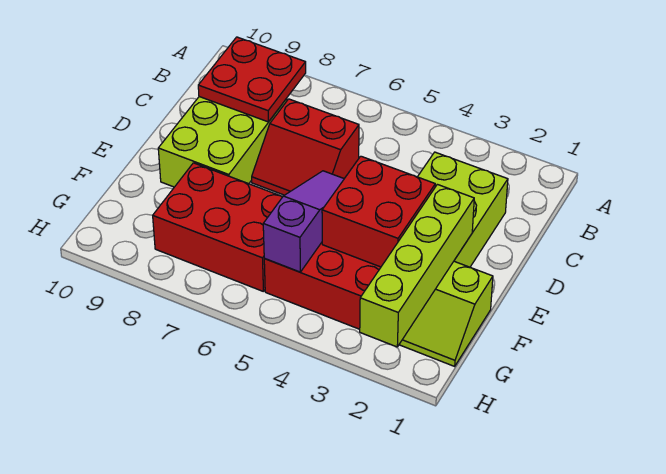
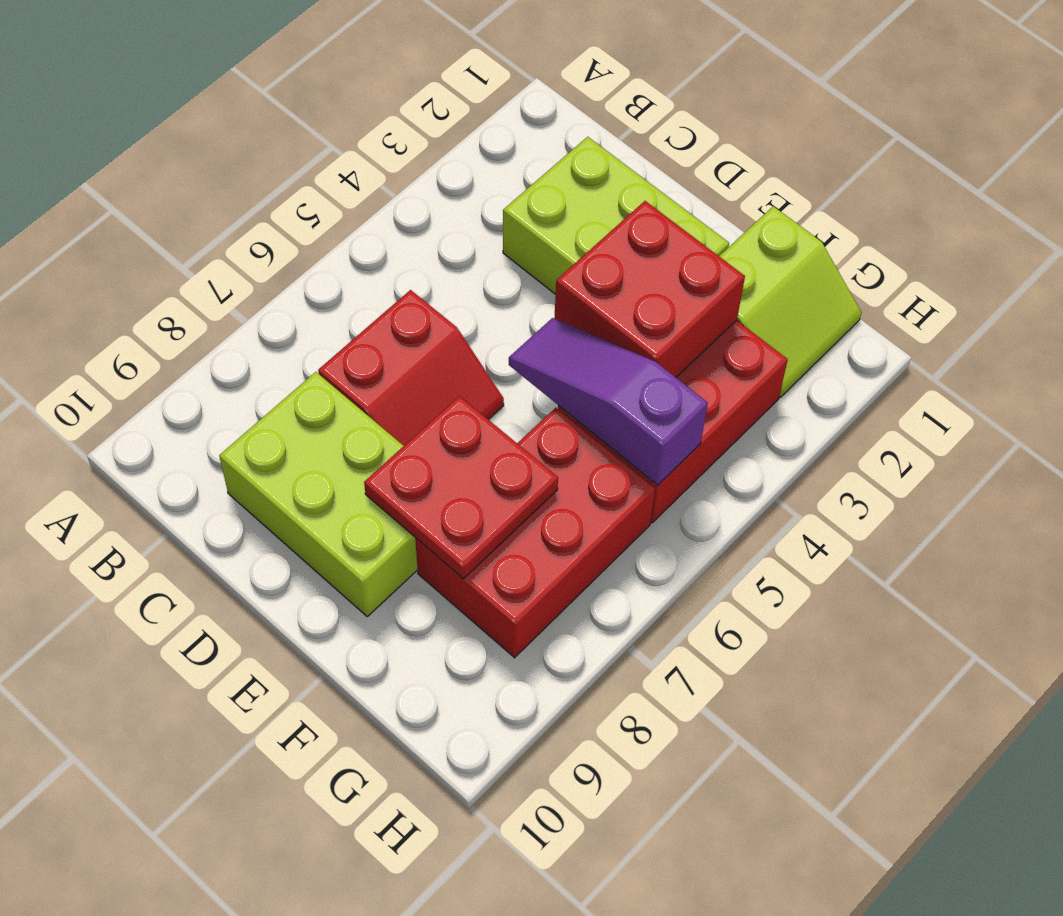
red plate B8:C9 level 2 -> red plate E7:F8 level 2
lime brick E2:H2 level 2 -> none

